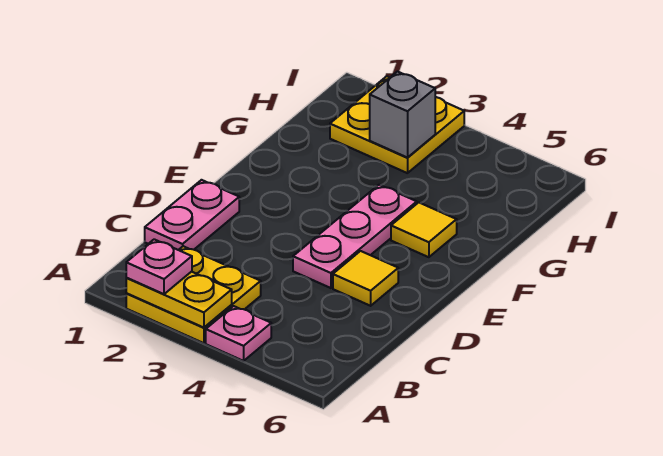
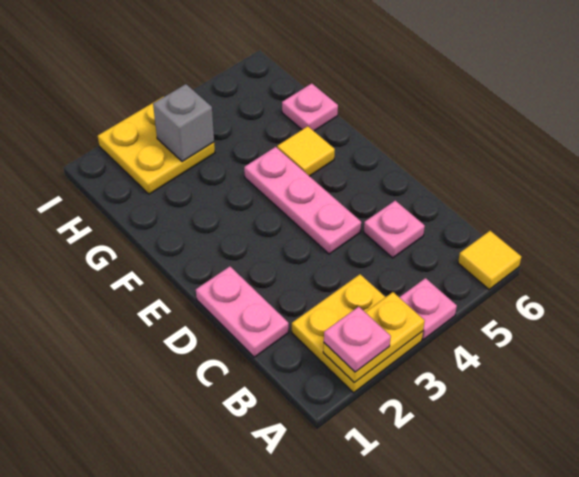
none -> pink plate C5 level 1
yellow tile D5 level 1 -> yellow tile A6 level 1
none -> pink plate G6 level 1

